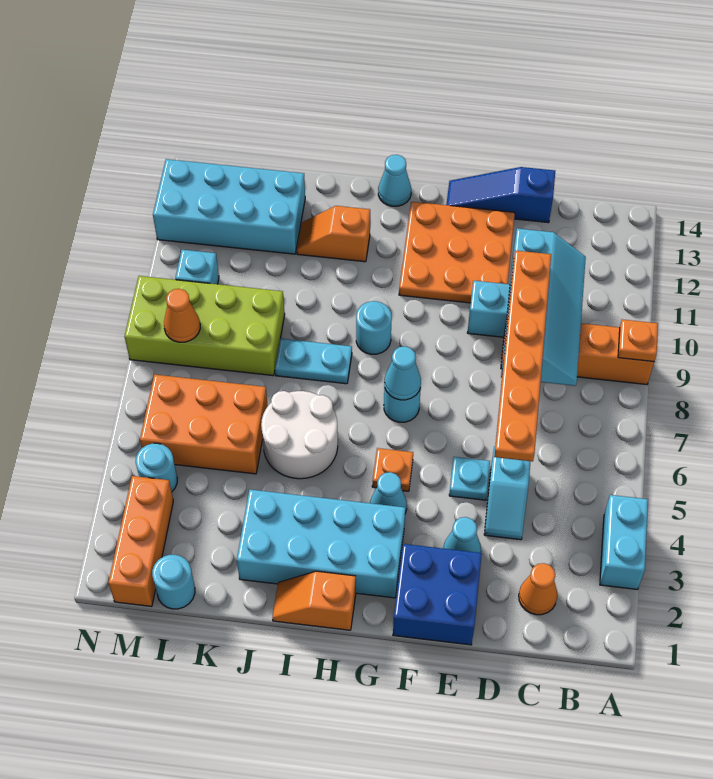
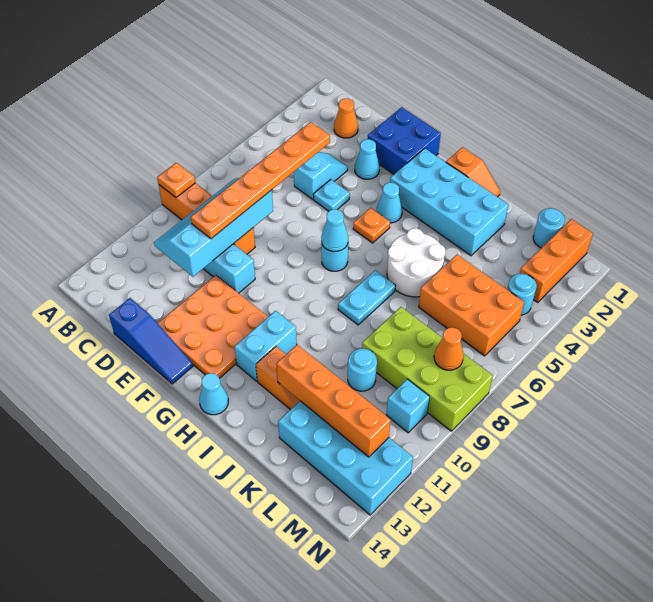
cyan brick A3:A4 level 1 -> cyan brick H11:H12 level 1
cyan round brick H9 level 1 -> cyan round brick K10 level 1
cyan plate I8:J8 level 1 -> cyan plate I7:I8 level 1
none -> orange brick J12:M12 level 2

